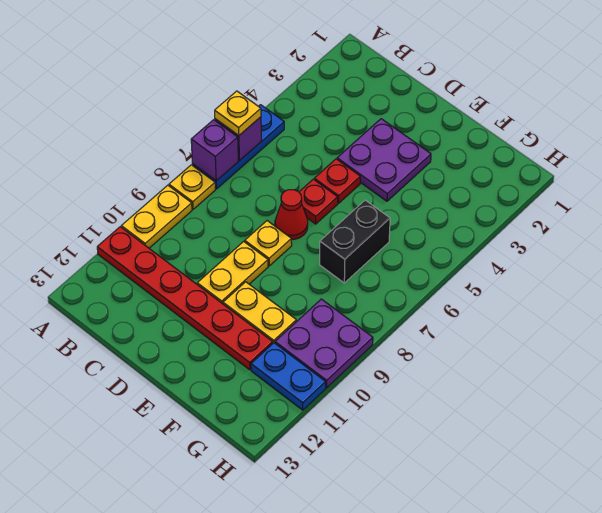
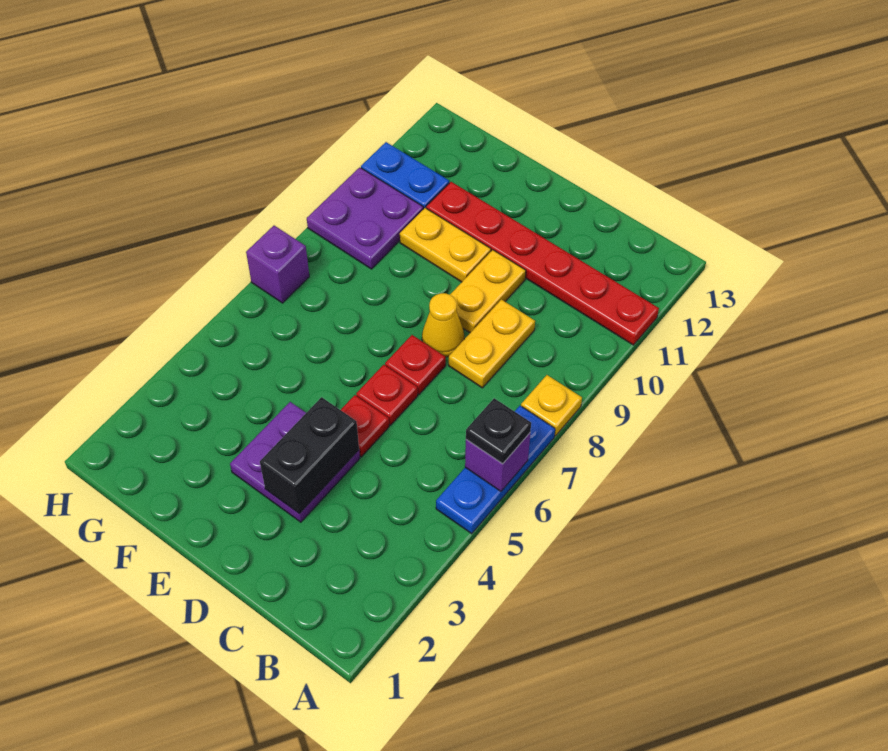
yellow plate A6 level 3 -> black plate A6 level 3
purple brick A7 level 2 -> purple brick H7 level 1
yellow plate A9:A10 level 1 -> yellow plate C8:C9 level 1
red cone D7 level 1 -> red plate D7 level 1
yellow plate D8 level 1 -> yellow cone D8 level 1
black brick F6:F7 level 1 -> black brick D3:D4 level 2

